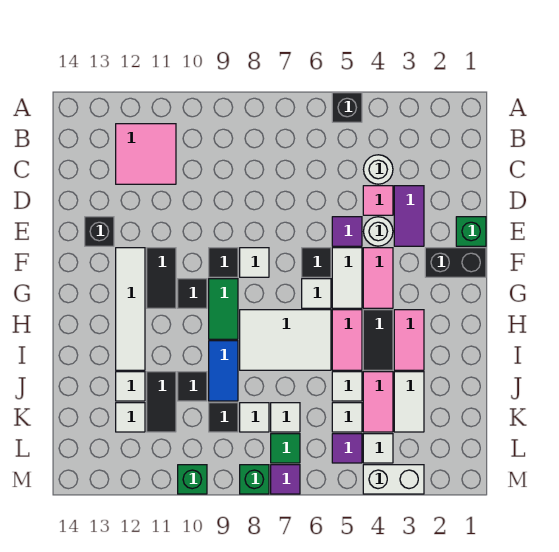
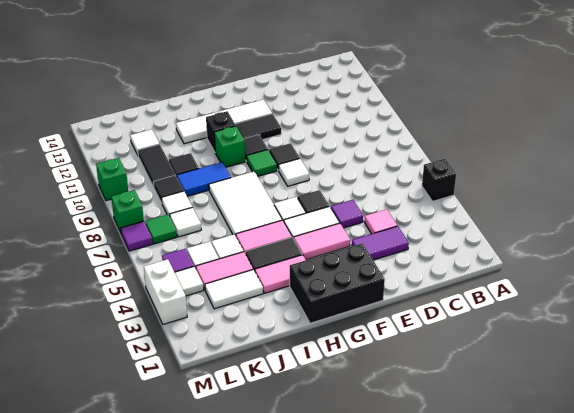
pink tile B11:C12 level 1 -> none
white round brick C4 level 1 -> none
green brick E1 level 1 -> green brick H10 level 1
white round brick E4 level 1 -> none
black brick E13 level 1 -> black brick H11 level 1
black brick F1:F2 level 1 -> black brick F1:H2 level 1
green tile G9:H9 level 1 -> green tile G9 level 1
black tile J11:K11 level 1 -> black tile K10:K11 level 1
white tile J12 level 1 -> none

